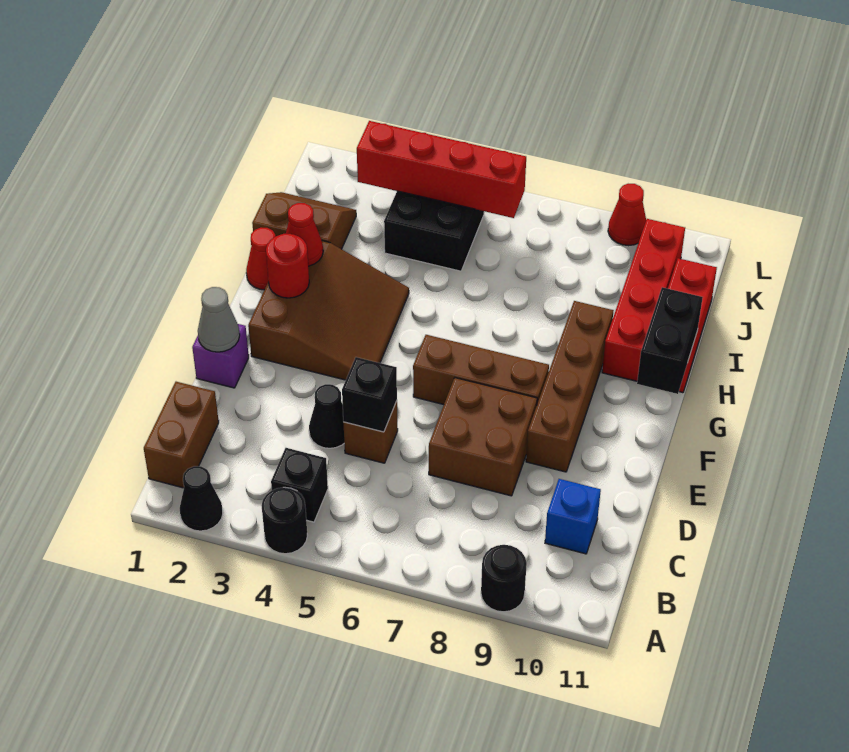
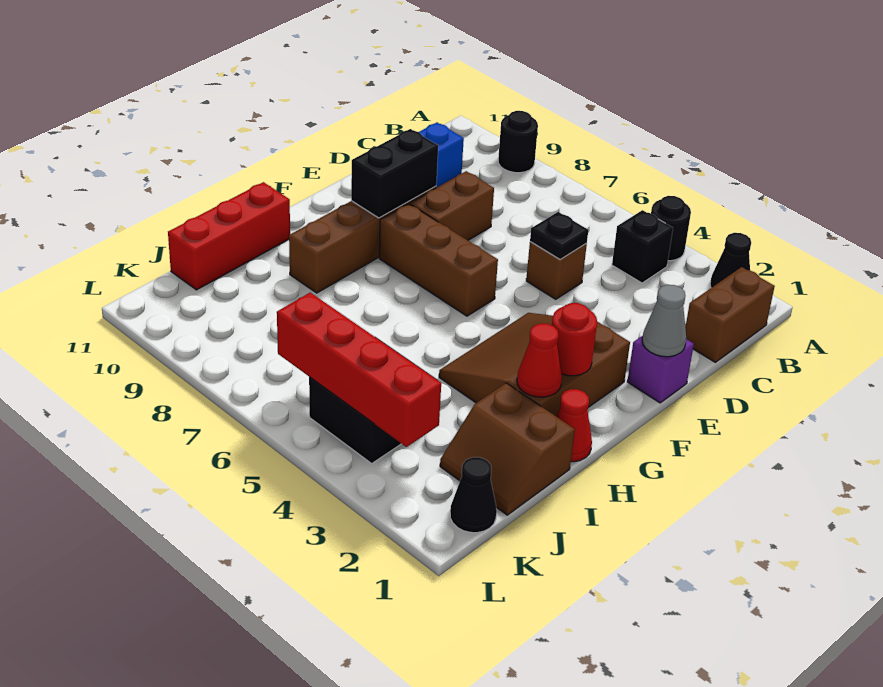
black cone D4 level 1 -> black cone K1 level 1
black brick D5 level 2 -> black plate D5 level 2
brown brick D7:E8 level 1 -> brown brick D8:E8 level 1
black brick G11:H11 level 2 -> black brick E9:F9 level 2
red brick H10:K10 level 1 -> none
red cone L9 level 1 -> none

